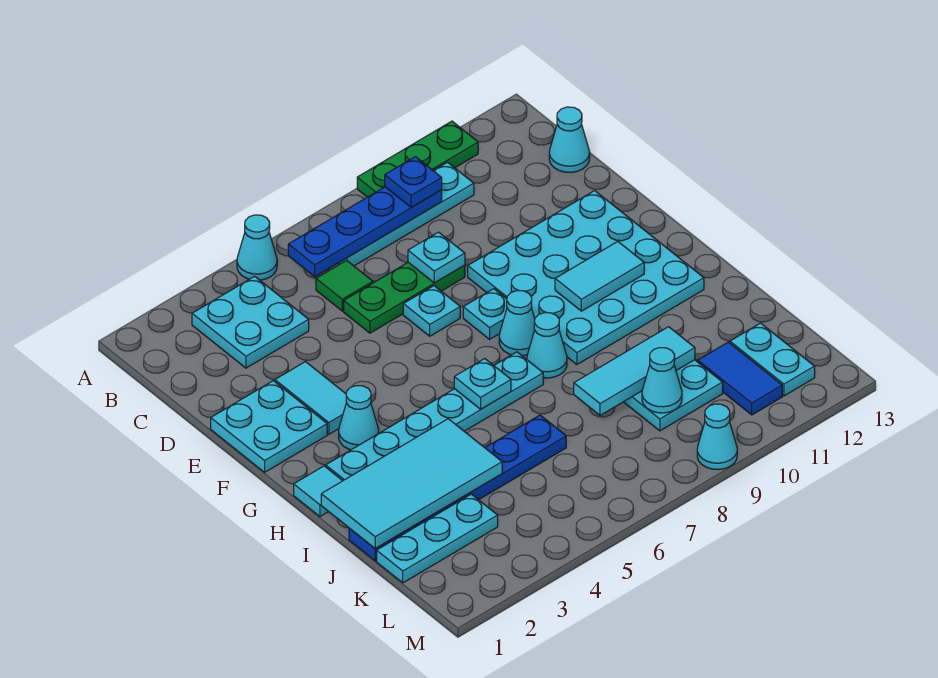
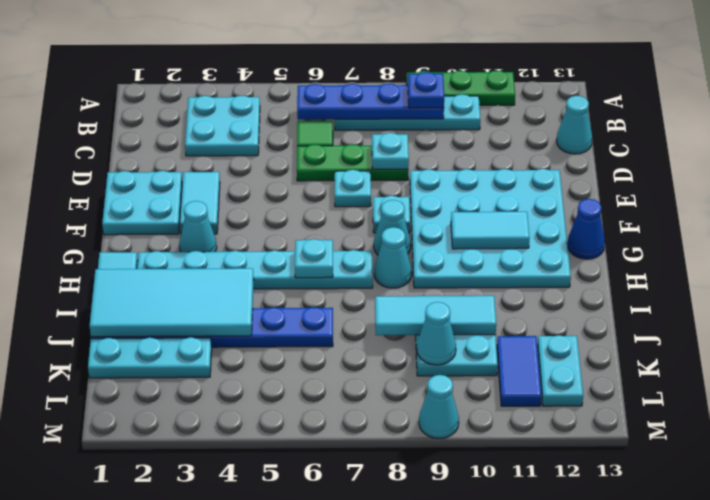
cyan cone A5 level 1 -> none
none -> blue cone G13 level 1

